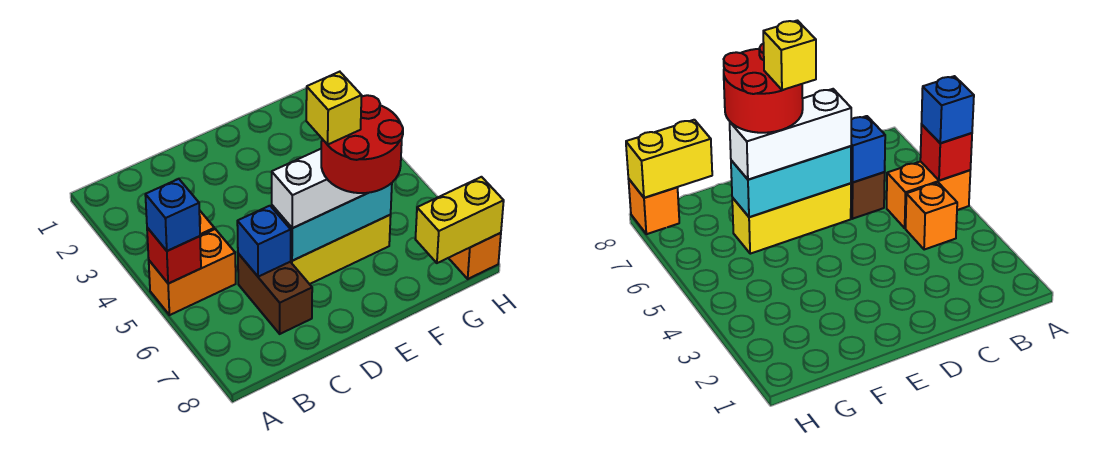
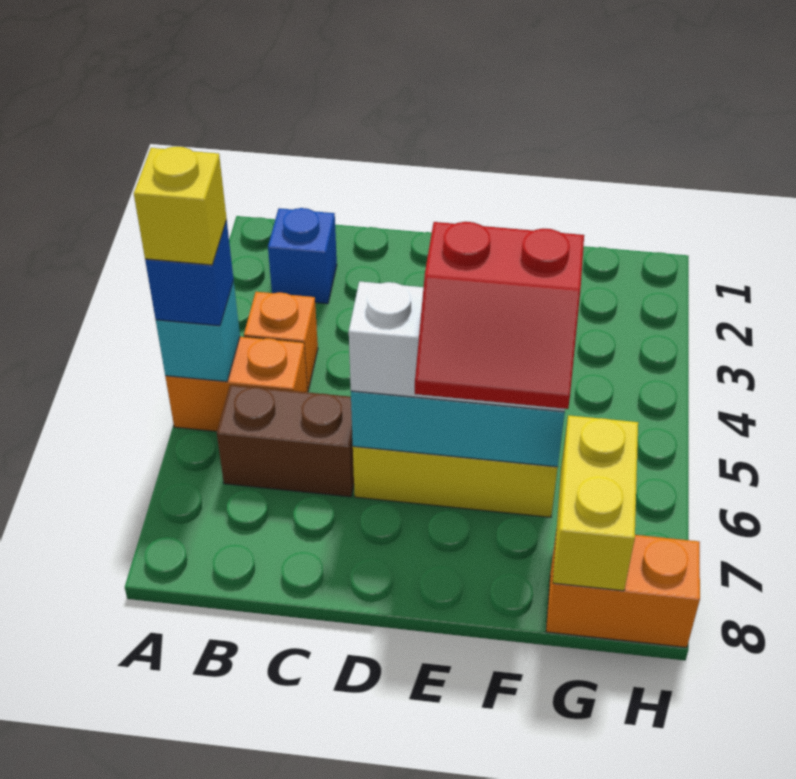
red brick A5 level 2 -> cyan brick A5 level 2
brown brick C6:C7 level 1 -> brown brick B6:C6 level 1
blue brick C6 level 2 -> blue brick B2 level 1
red round brick E6:F7 level 4 -> red slope E6:F7 level 4 top 6
yellow brick E6 level 5 -> yellow brick A5 level 4
yellow brick G8:H8 level 2 -> yellow brick G7:G8 level 2
orange brick H8 level 1 -> orange brick G8:H8 level 1

